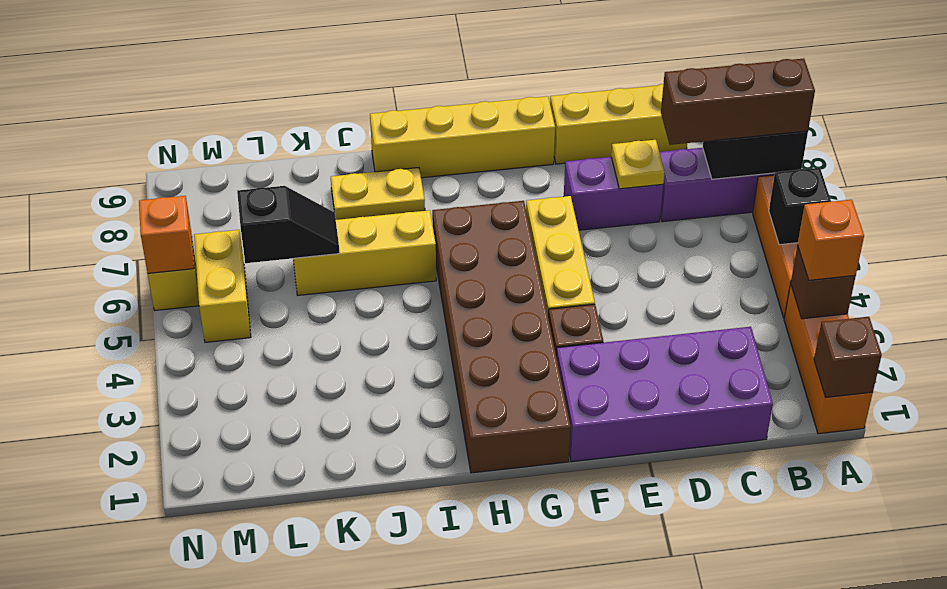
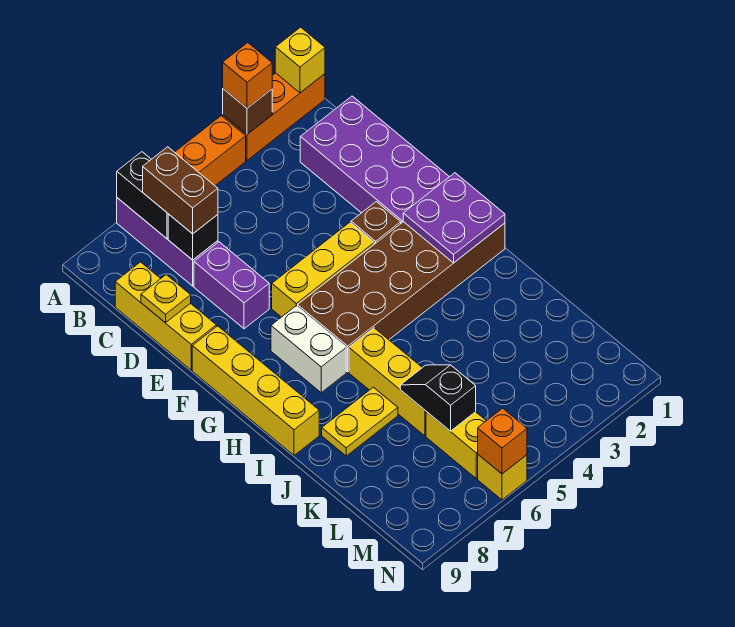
brown brick A1 level 2 -> yellow brick A1 level 2
black brick A5 level 2 -> black brick C7 level 2
brown brick A7:C7 level 3 -> brown brick B7:C7 level 3
yellow plate D7 level 2 -> yellow plate D9 level 2
none -> purple plate G1:H2 level 2
none -> white brick G7:H7 level 1
yellow plate I8:J8 level 1 -> yellow plate J7:J8 level 1
yellow brick M5:M6 level 1 -> yellow brick L6:M6 level 1

